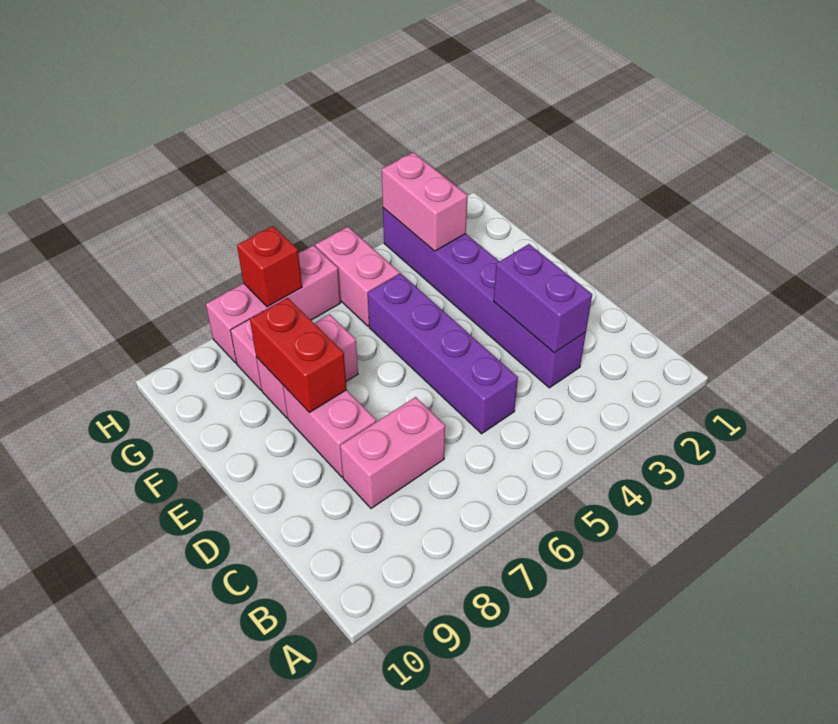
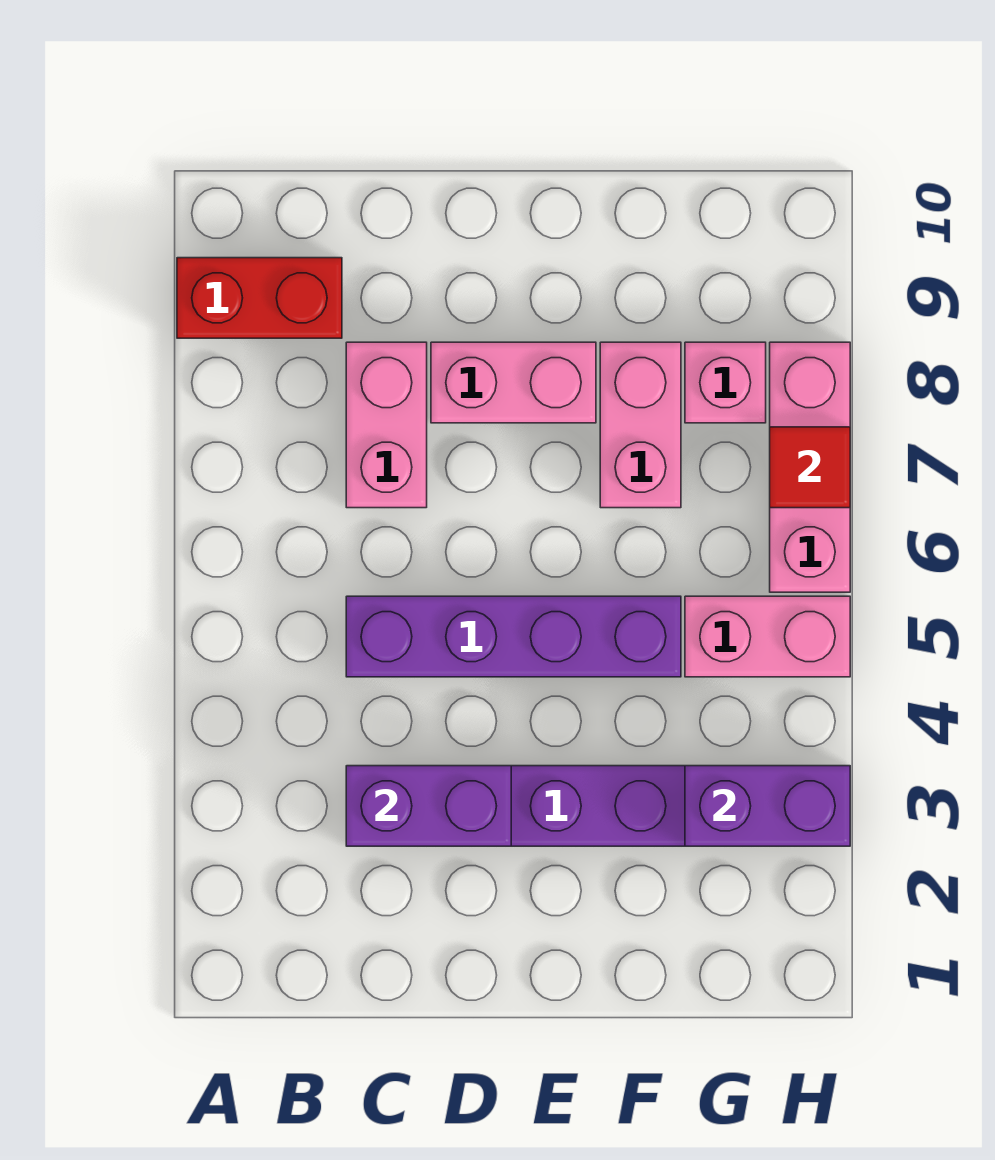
red brick E8:F8 level 2 -> red brick A9:B9 level 1
pink brick G3:H3 level 2 -> purple brick G3:H3 level 2
red brick H7 level 2 -> red tile H7 level 2

